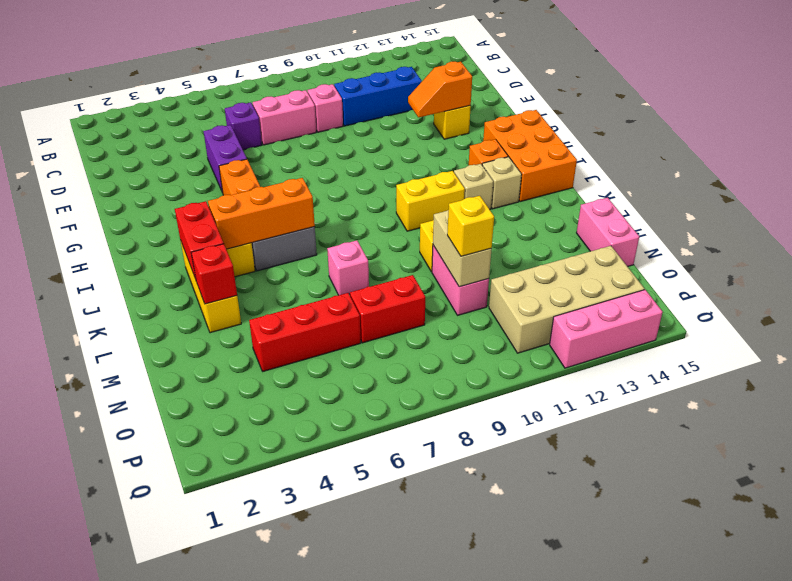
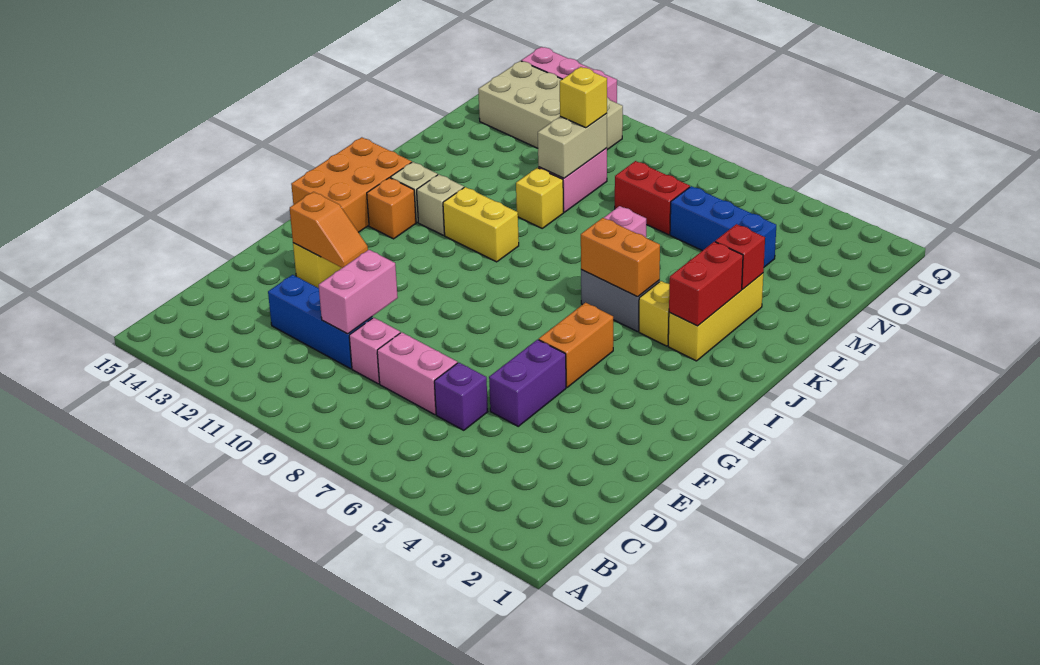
orange brick J4:J6 level 2 -> orange brick J5:J6 level 2
pink brick M15:N15 level 1 -> pink brick D10:E10 level 2
red brick N4:N6 level 1 -> blue brick N4:N6 level 1

